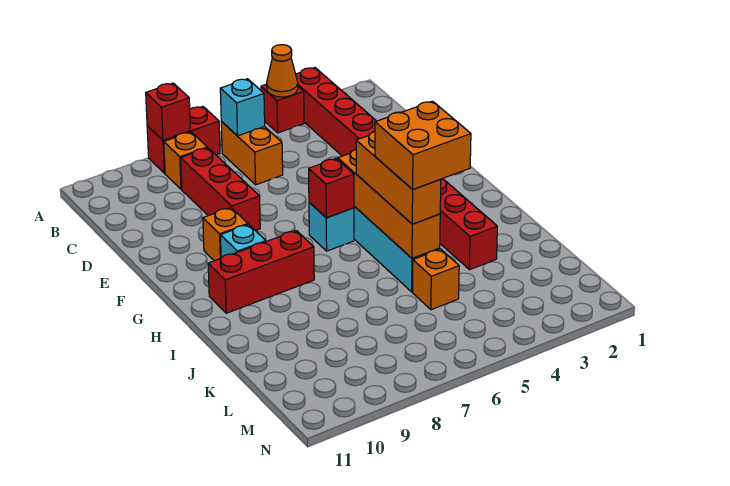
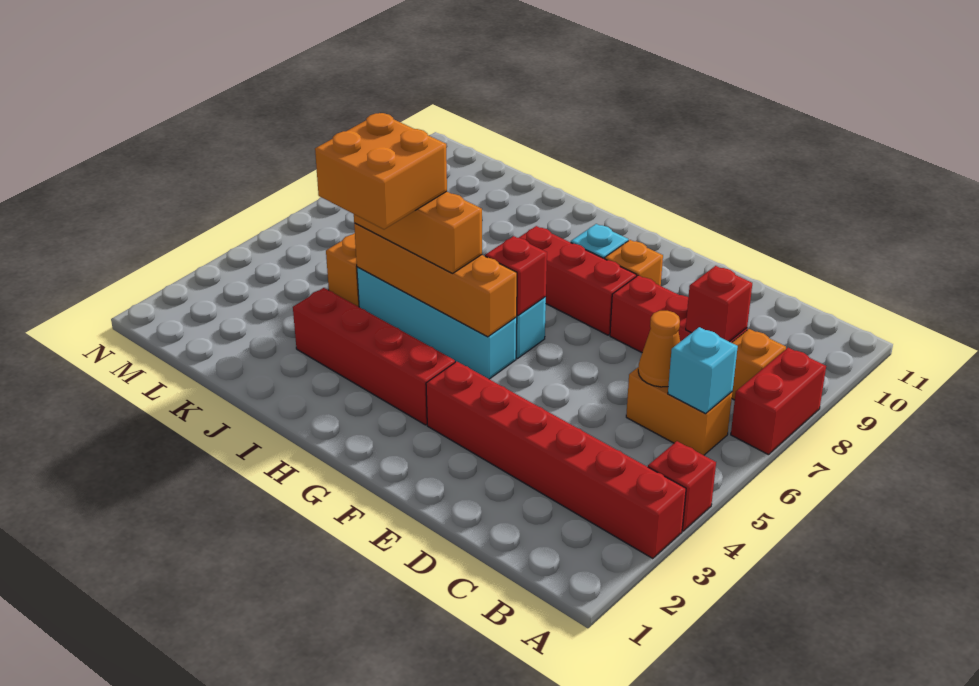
orange cone A4 level 2 -> orange cone C6 level 2
red brick A8 level 2 -> red brick C8 level 2
red brick H8:H10 level 1 -> red brick F8:H8 level 1

